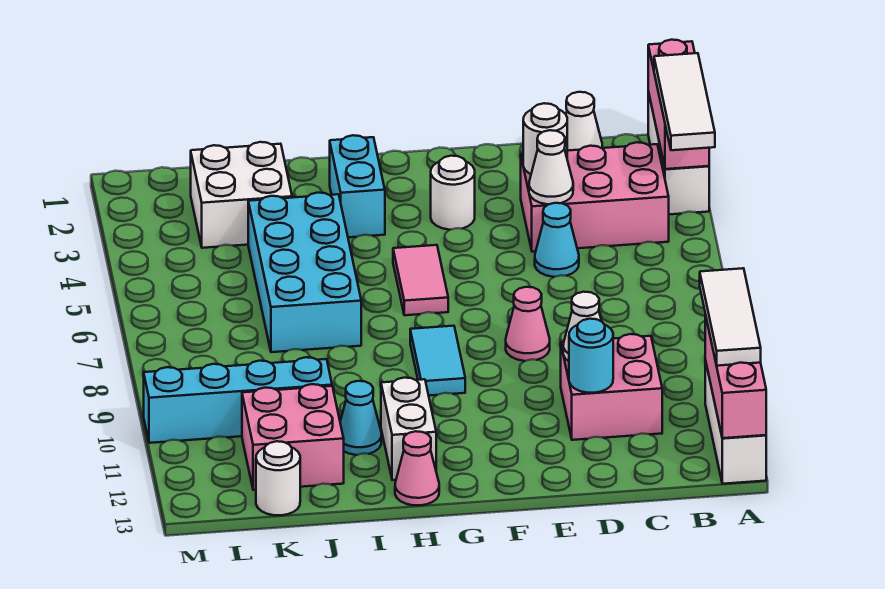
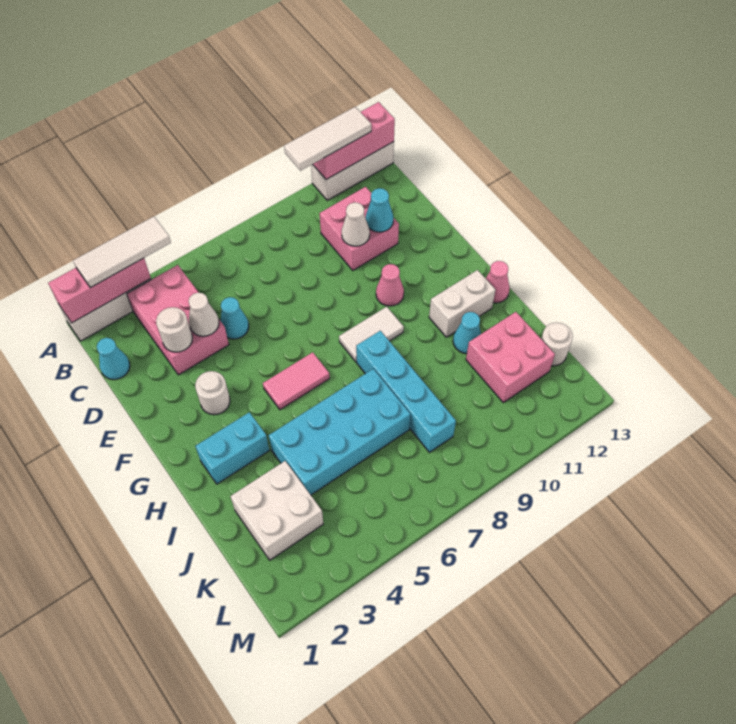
white cone C1 level 1 -> cyan cone C1 level 1
cyan round brick D11 level 2 -> cyan cone D11 level 2
pink cone E8 level 1 -> pink cone F10 level 1
cyan tile G8:G9 level 1 -> white tile G8:G9 level 1
cyan brick J10:M10 level 1 -> cyan brick H8:K8 level 1

